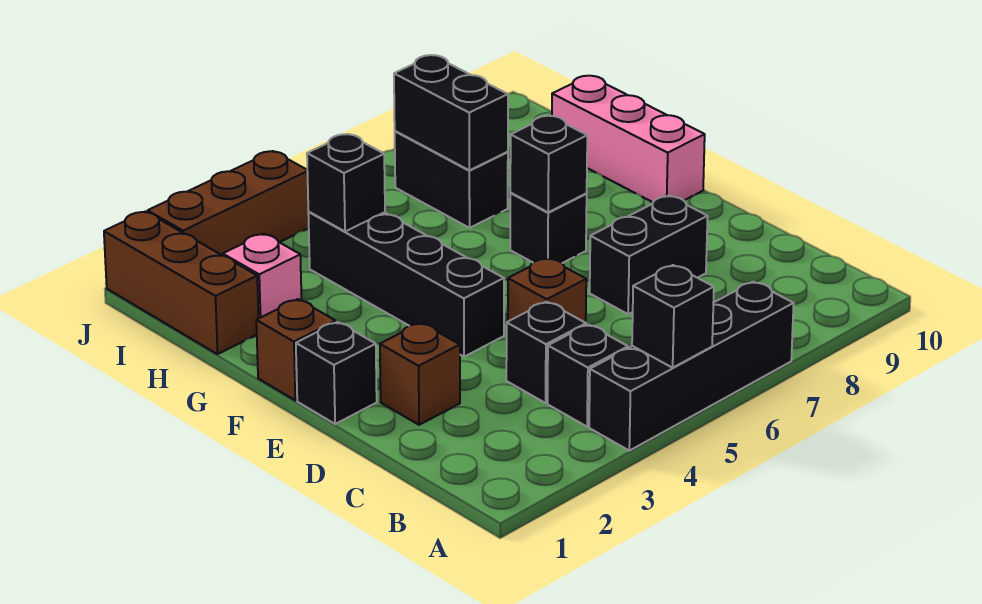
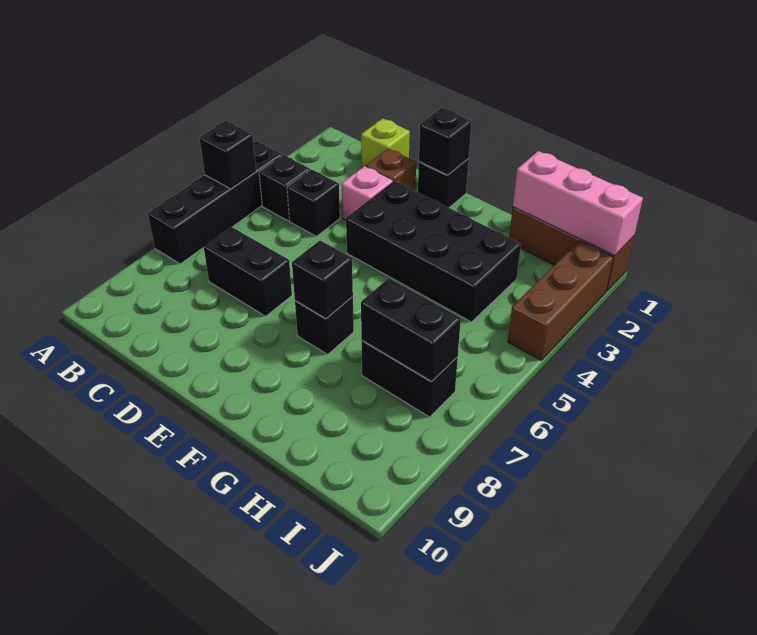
none -> lime brick C1 level 1
brown brick D5 level 1 -> none
black brick D7:D8 level 1 -> black brick C7:D7 level 1
black brick E4:H4 level 1 -> black brick E3:H4 level 1
brown brick F1 level 1 -> none
pink brick F10:H10 level 1 -> pink brick H1:J1 level 2
pink brick H2 level 1 -> pink brick D3 level 1
black brick H4 level 2 -> black brick E1 level 2

